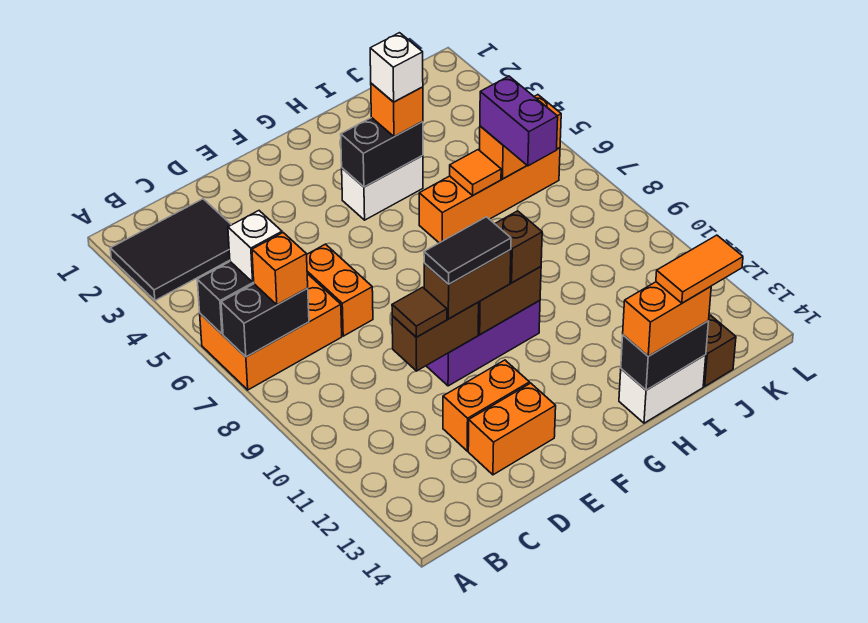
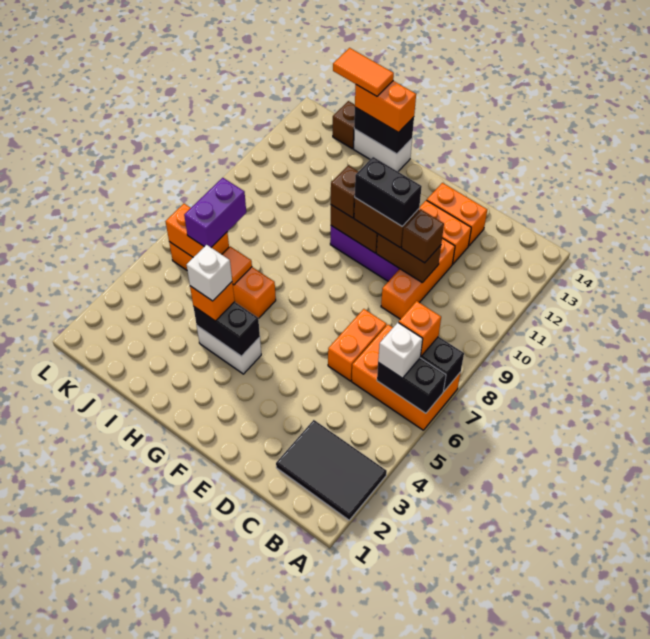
none -> orange brick D9:D11 level 1
brown tile D10 level 3 -> brown brick D10 level 3
black tile E10:F10 level 4 -> black brick E10:F10 level 4

